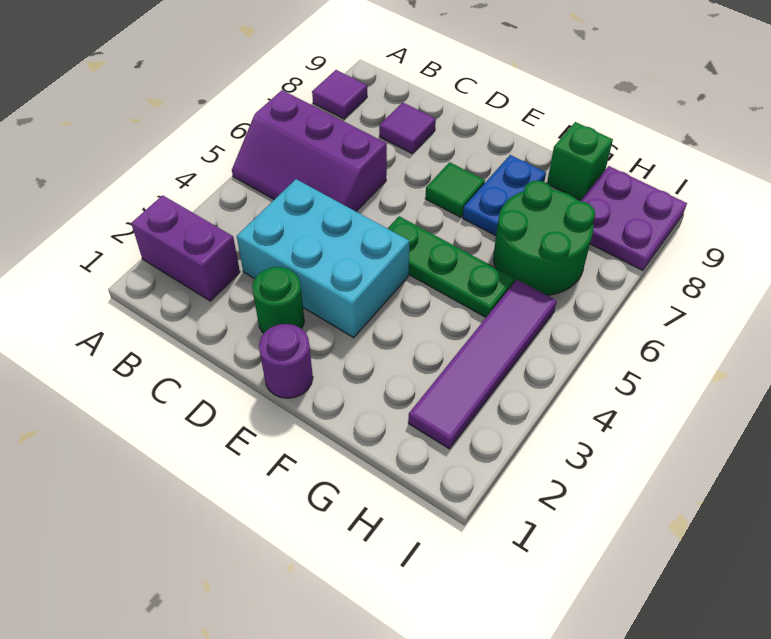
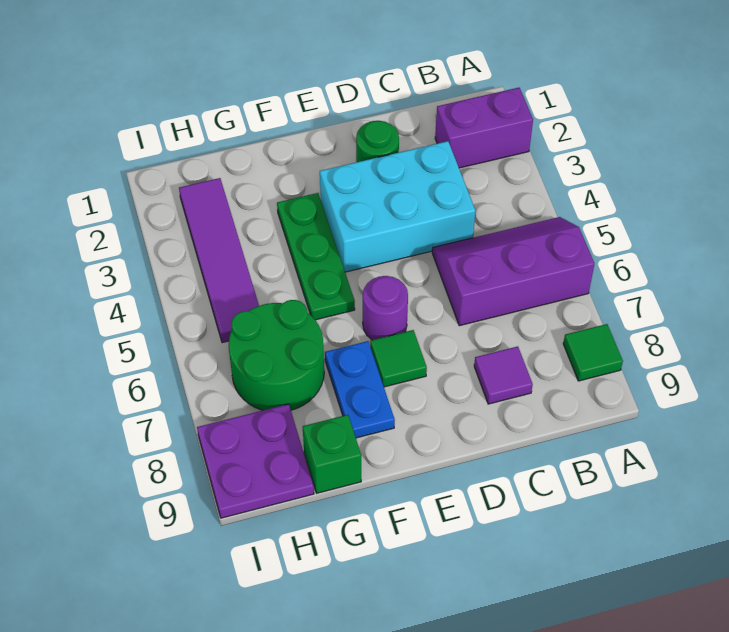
purple tile A8 level 1 -> green tile A8 level 1
purple round brick E1 level 1 -> purple round brick E6 level 1
green plate E5:G5 level 1 -> green plate F3:F5 level 1

